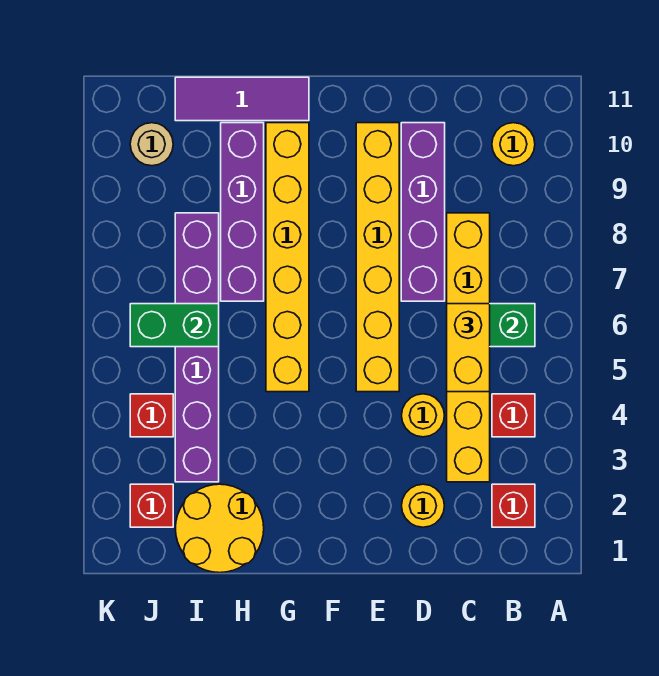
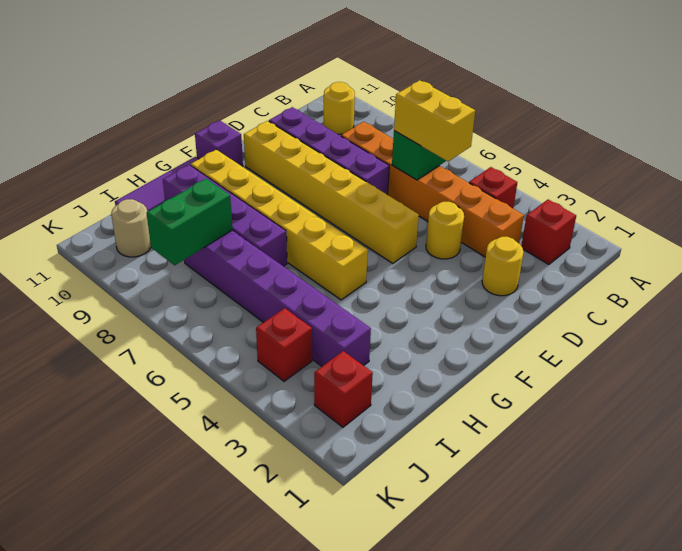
yellow brick C3:C8 level 1 -> orange brick C3:C8 level 1
none -> purple brick F11 level 1
yellow round brick H1:I2 level 1 -> none
green brick I6:J6 level 2 -> green brick I8:J8 level 2

